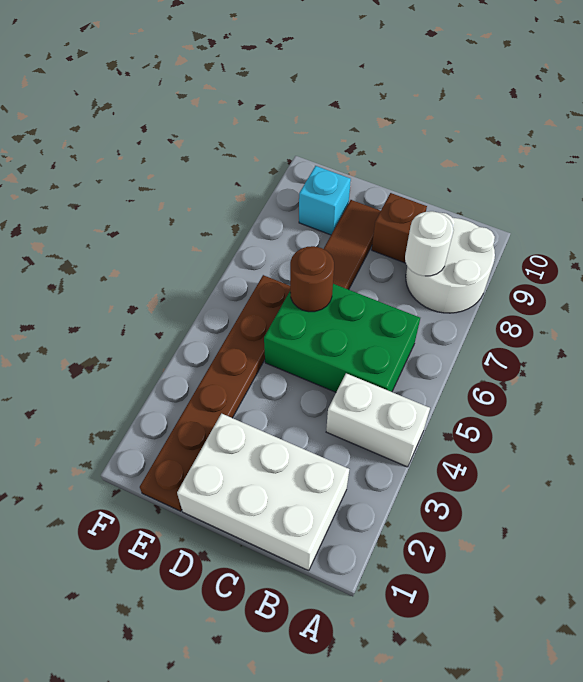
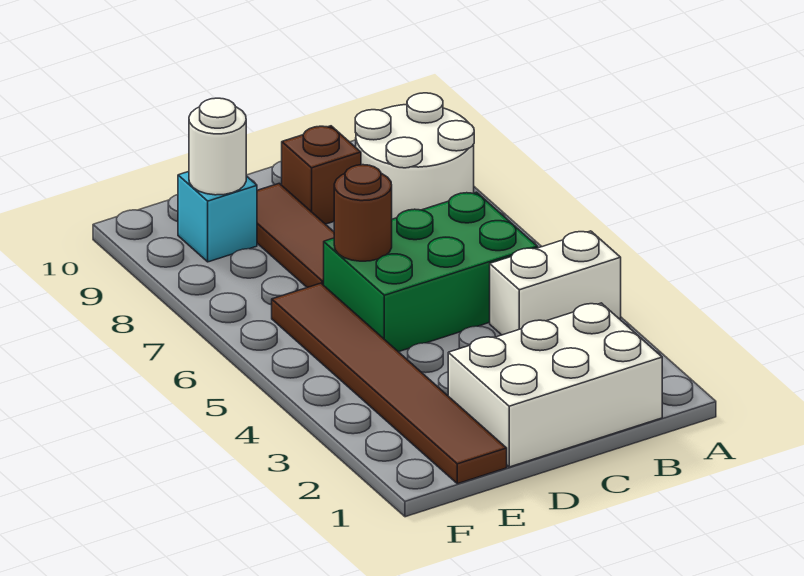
white round brick B8 level 2 -> white round brick E9 level 2
brown plate E1:E6 level 1 -> brown tile E1:E6 level 1

